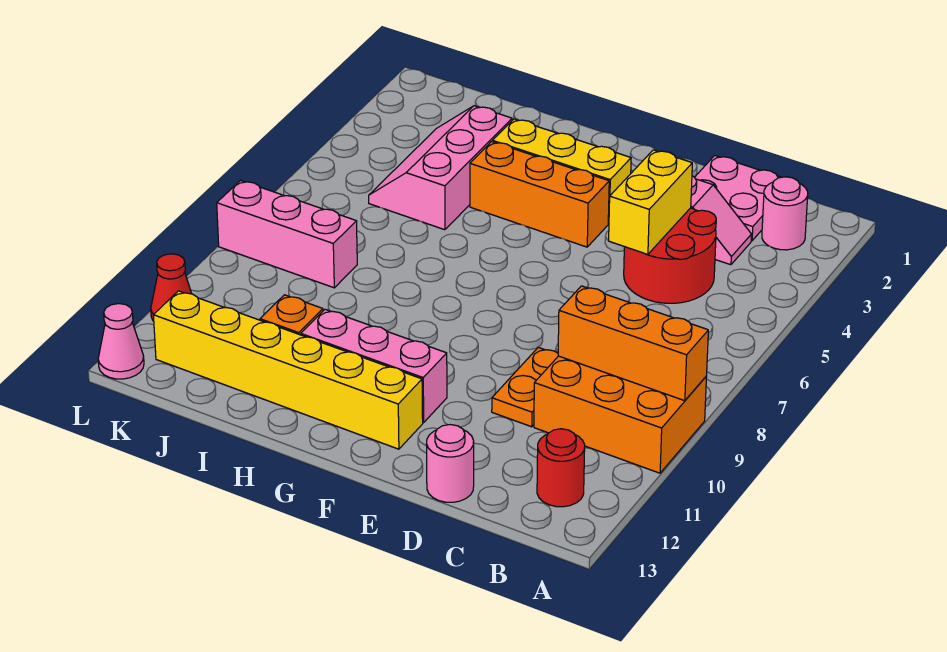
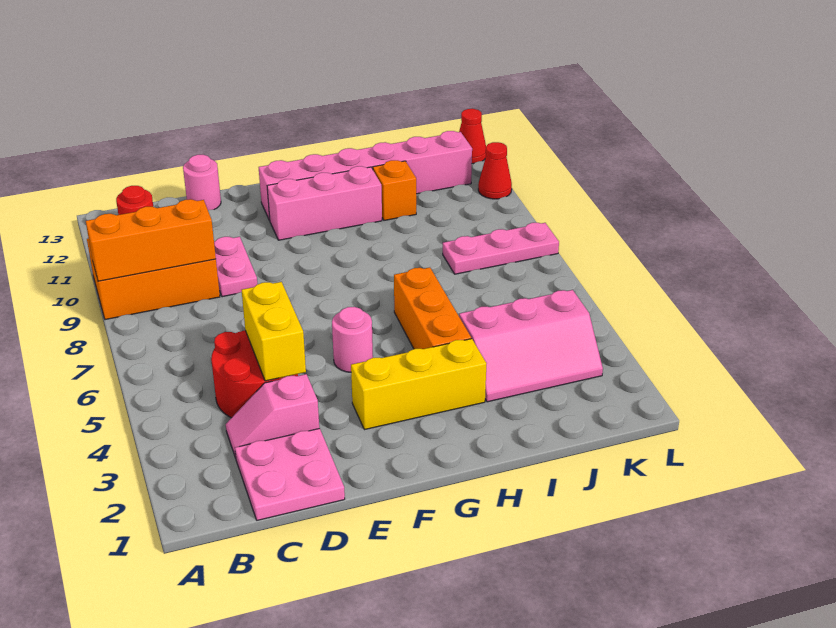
pink round brick B2 level 1 -> pink round brick F5 level 1
orange plate D9:D10 level 1 -> pink plate D9:D10 level 1
orange brick F4:H4 level 1 -> orange brick H4:H6 level 1
yellow brick F12:K12 level 1 -> pink brick F12:K12 level 1
pink slope I3:J5 level 1 top I -> pink slope I3:K4 level 1 top 4
pink brick J8:L8 level 1 -> pink plate J8:L8 level 1
pink cone L13 level 1 -> red cone L13 level 1

